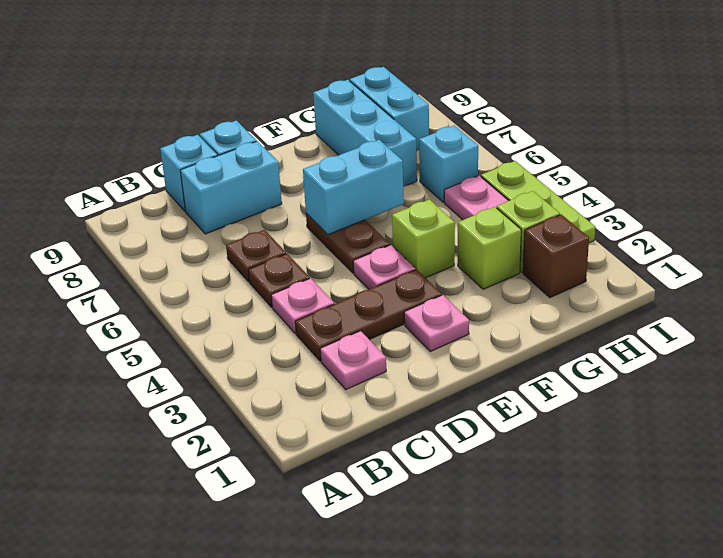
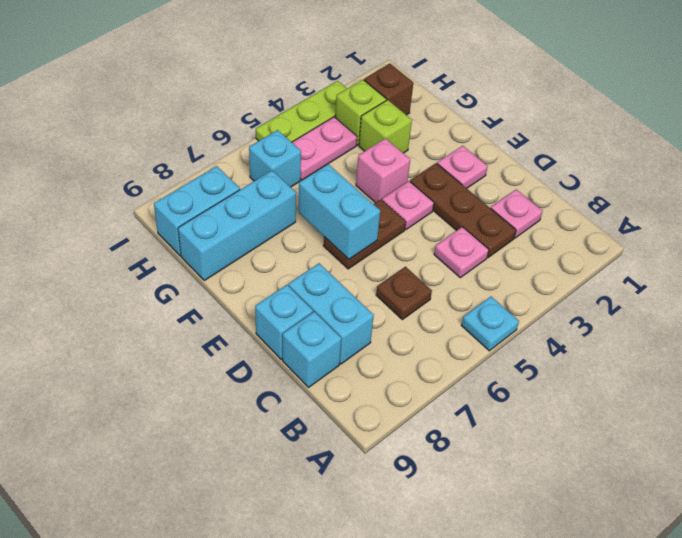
none -> cyan plate A5 level 1
brown plate C5 level 1 -> none
lime brick F4 level 1 -> pink brick F4 level 1

